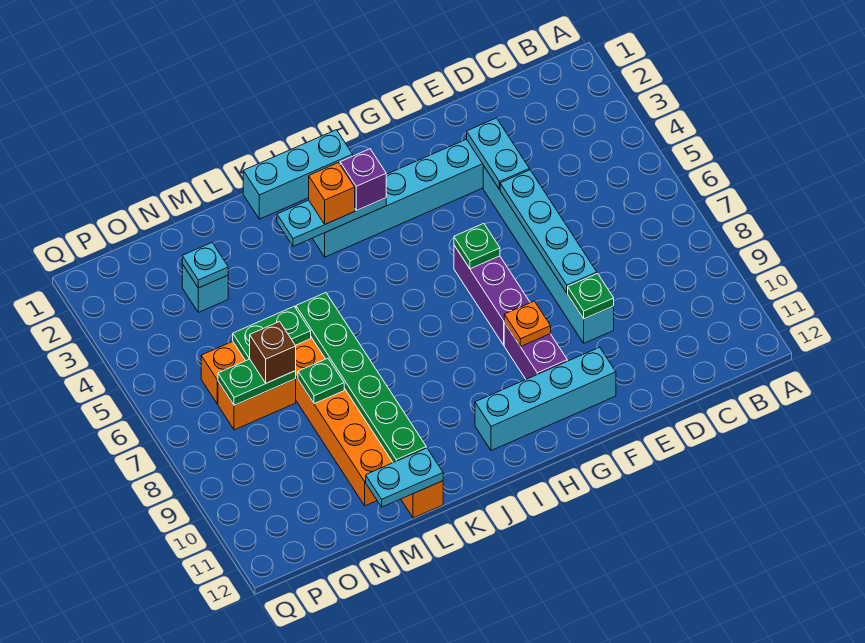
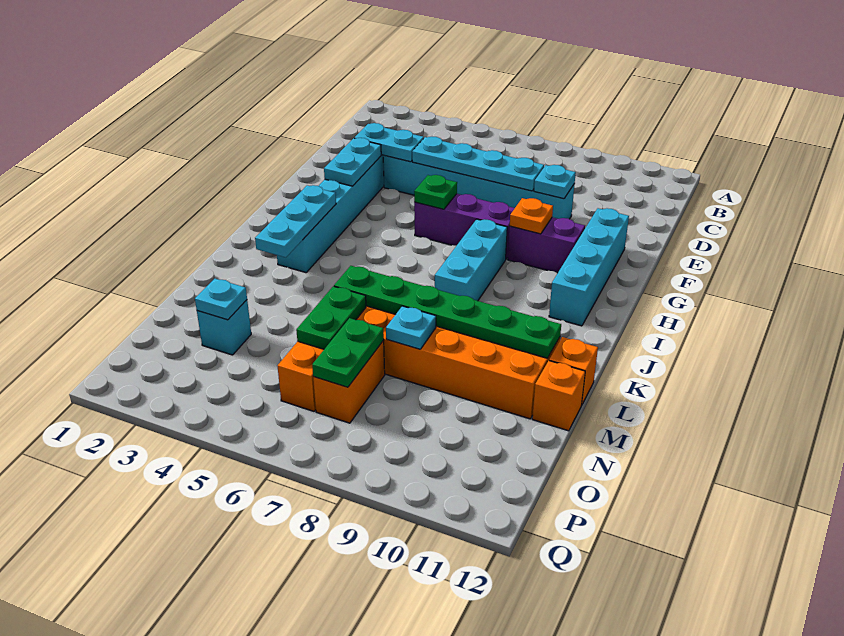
green plate E9 level 2 -> cyan plate E9 level 2
cyan brick I1:K1 level 1 -> cyan brick H8:J8 level 1
purple brick I3 level 3 -> none
orange brick J3 level 3 -> orange brick M12 level 1
cyan plate L12:M12 level 2 -> cyan plate F3:G3 level 2
green plate M8 level 2 -> cyan plate M8 level 2
brown brick N7 level 3 -> none

